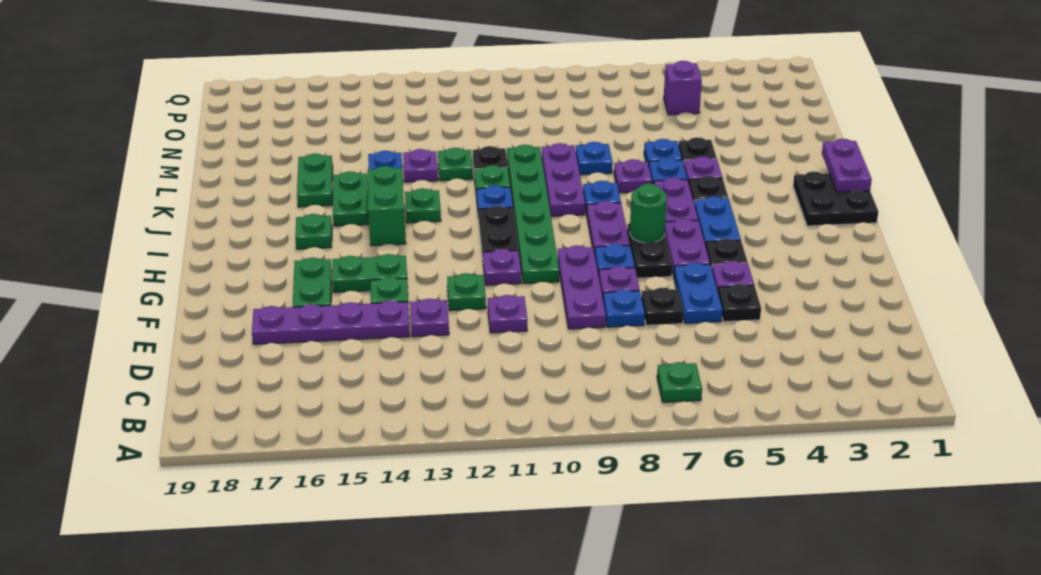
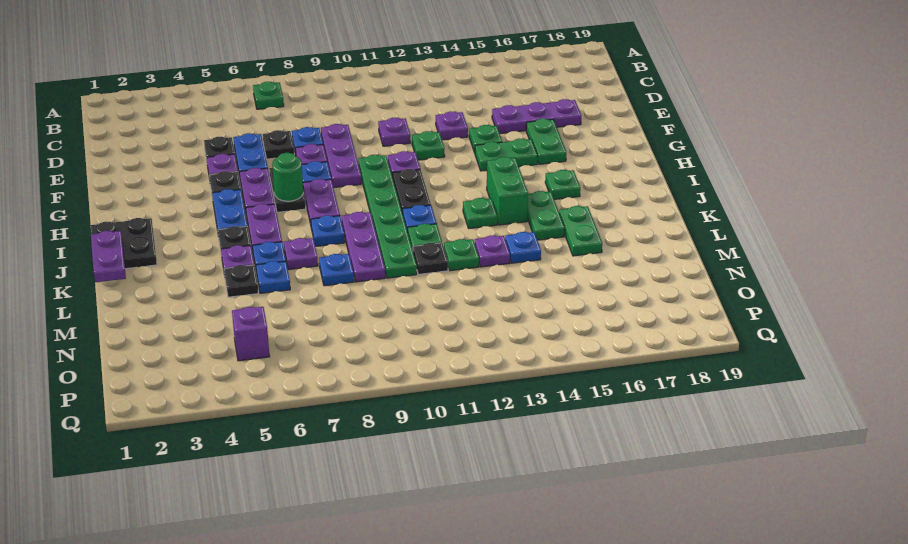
purple plate E14:E17 level 1 -> purple plate E15:E17 level 1

